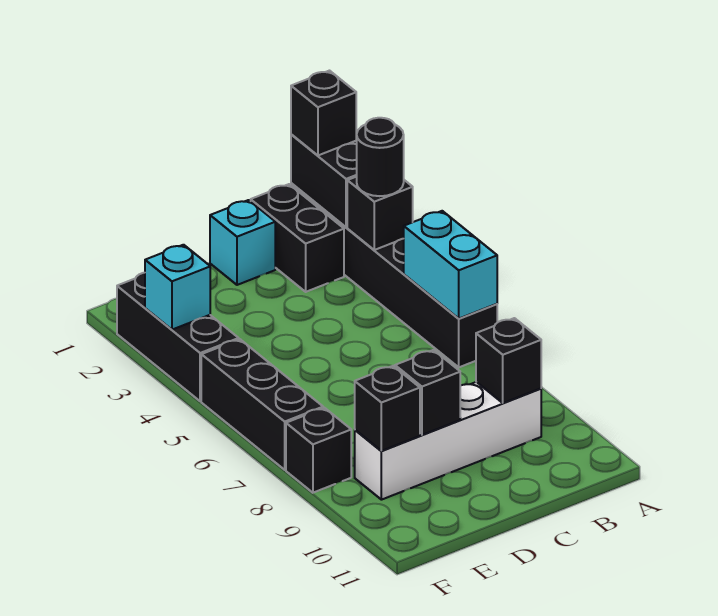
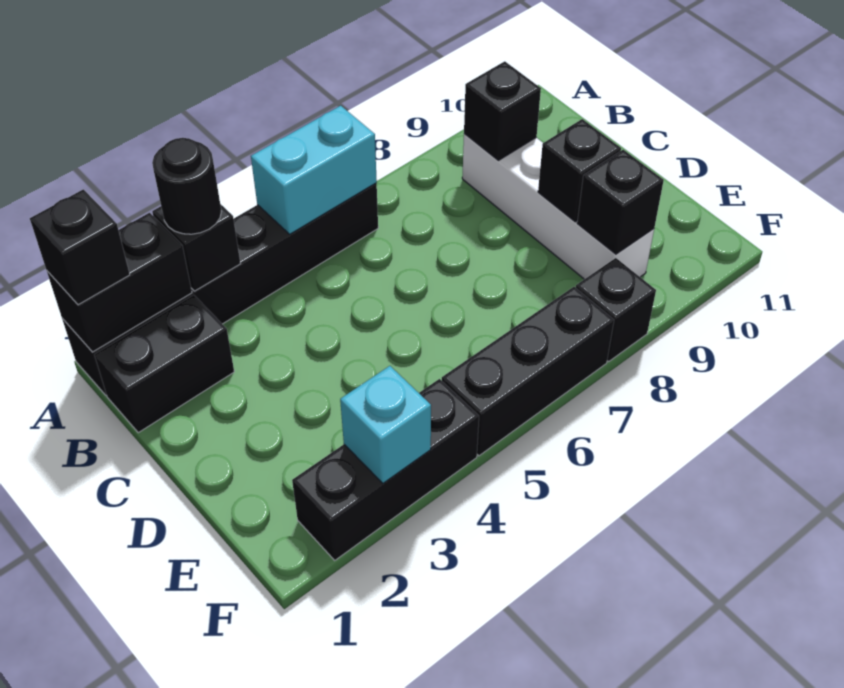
cyan brick C1 level 1 -> none

